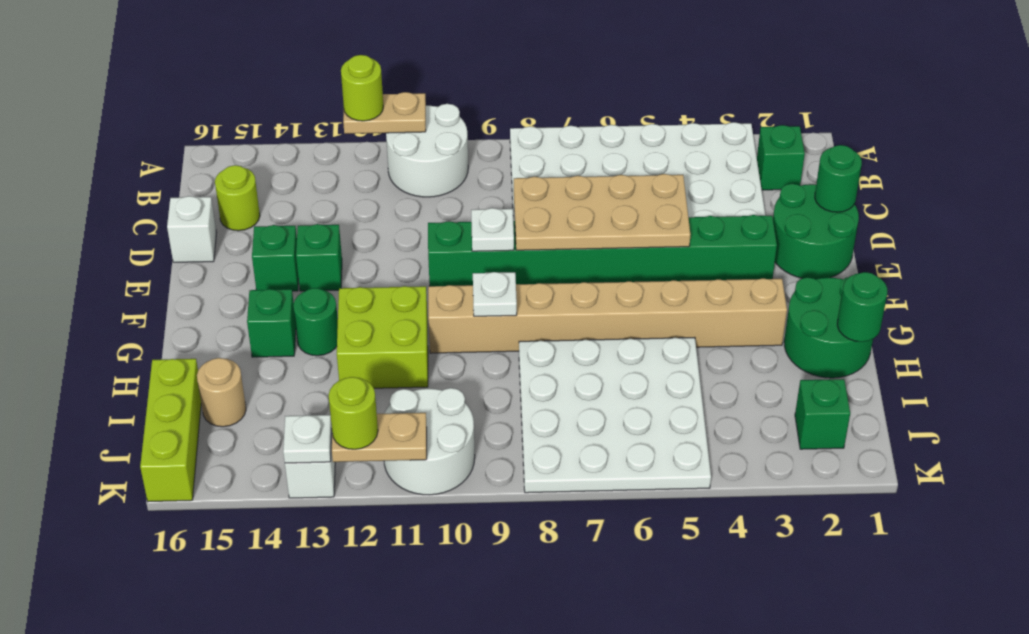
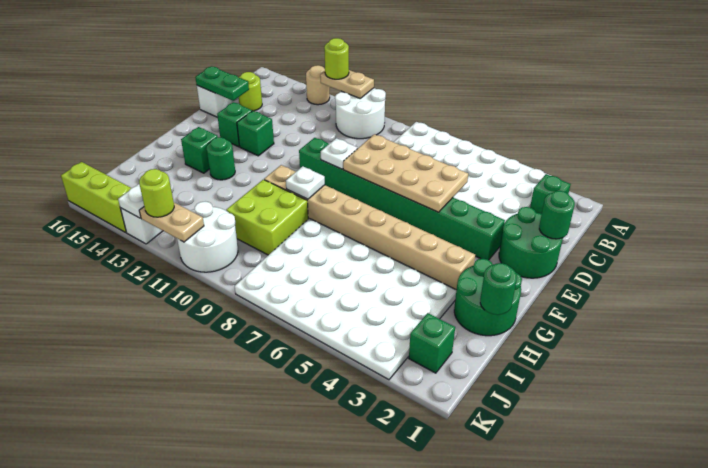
none -> green plate D15:D16 level 2
lime brick G11:H12 level 1 -> lime brick H9:I10 level 1
white plate H5:K8 level 1 -> white plate H3:K8 level 1
tan round brick I15 level 1 -> tan round brick A13 level 1
lime brick I16:K16 level 1 -> lime brick K14:K16 level 1

